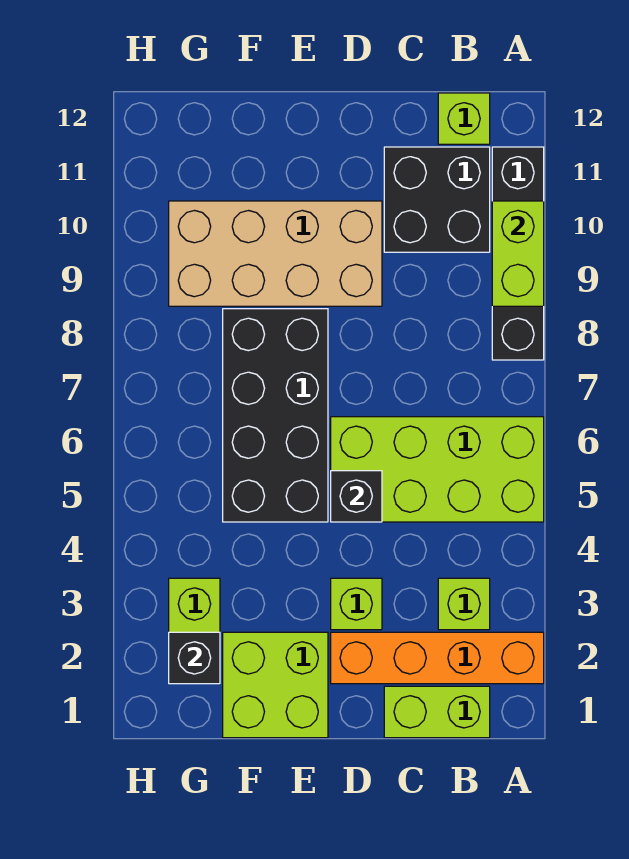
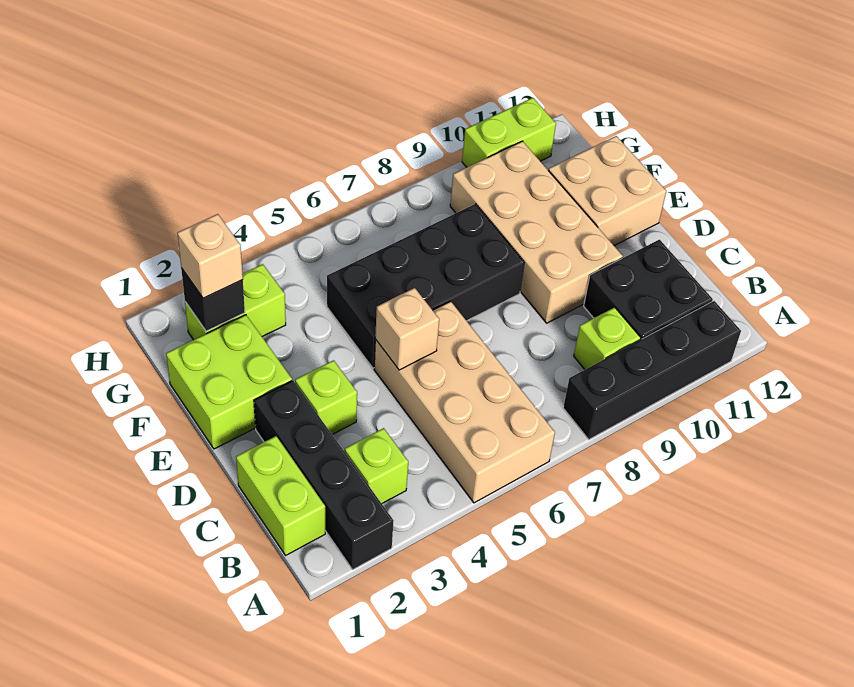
orange brick A2:D2 level 1 -> black brick A2:D2 level 1
lime brick A5:D6 level 1 -> tan brick A5:D6 level 1
lime brick A9:A10 level 2 -> lime brick H10:H11 level 1
lime brick B12 level 1 -> lime brick B9 level 1
black brick D5 level 2 -> tan brick D5 level 2
none -> tan brick E11:F12 level 1
none -> tan brick G2 level 3

